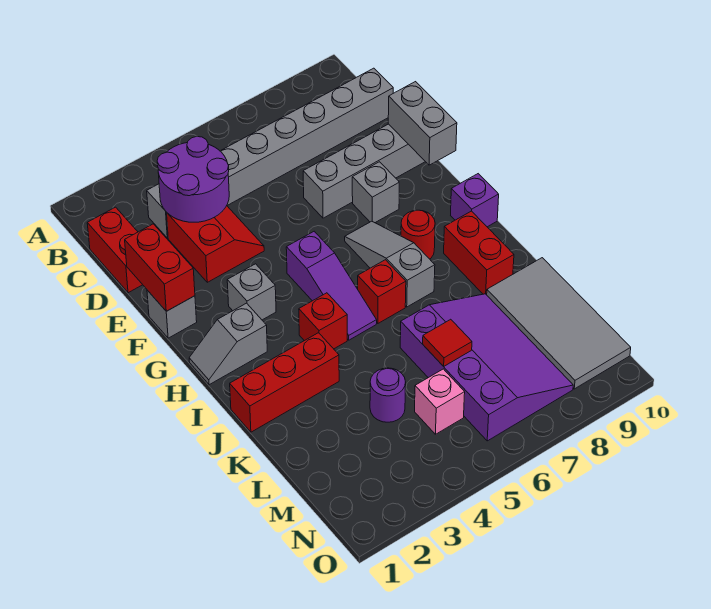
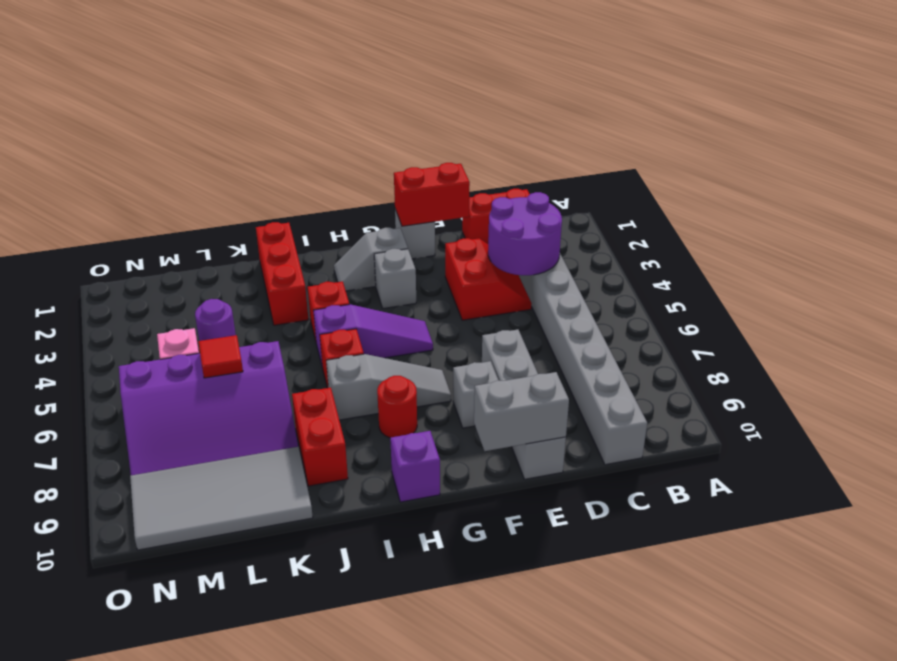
red slope D3:E4 level 1 top 3 -> red slope D3:E4 level 1 top E
purple slope G5:I5 level 1 top G -> purple slope G5:I5 level 1 top I
grey slope H1:H2 level 1 top 2 -> grey slope G2:H2 level 1 top G
red brick I9:J9 level 1 -> red brick J8:J9 level 1

